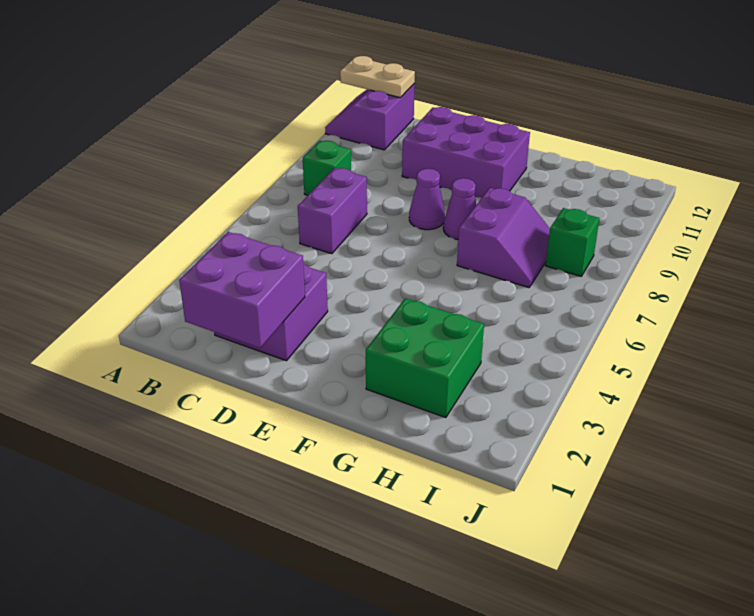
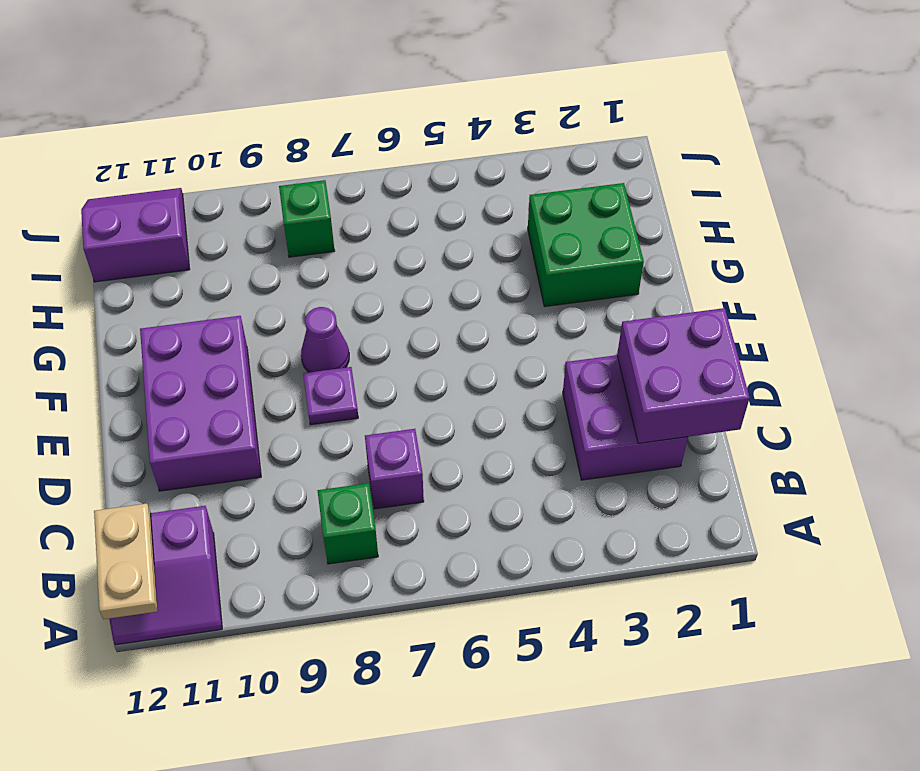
purple brick C6:C7 level 1 -> purple brick C7 level 1
purple cone E8 level 1 -> purple plate E8 level 1
purple slope G7:H8 level 1 top G -> purple slope I11:J12 level 1 top I

